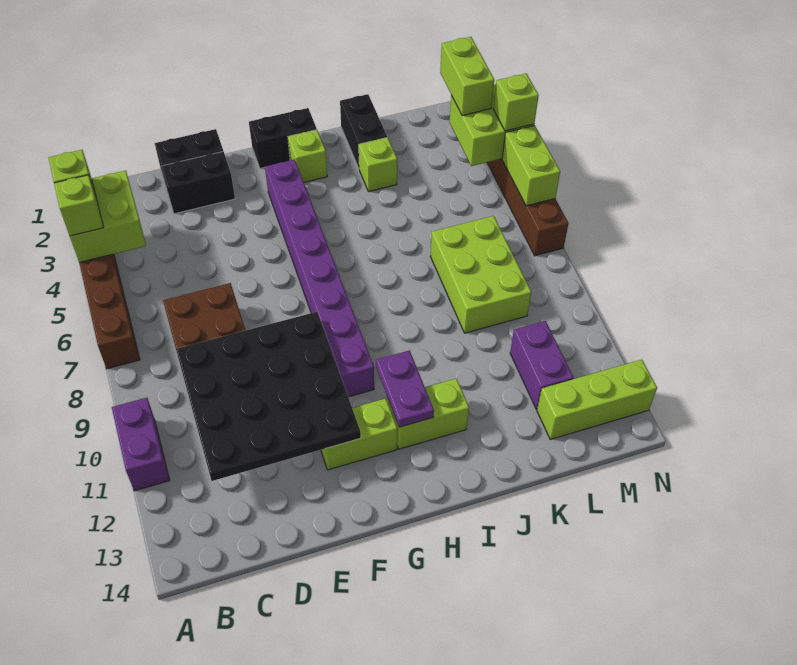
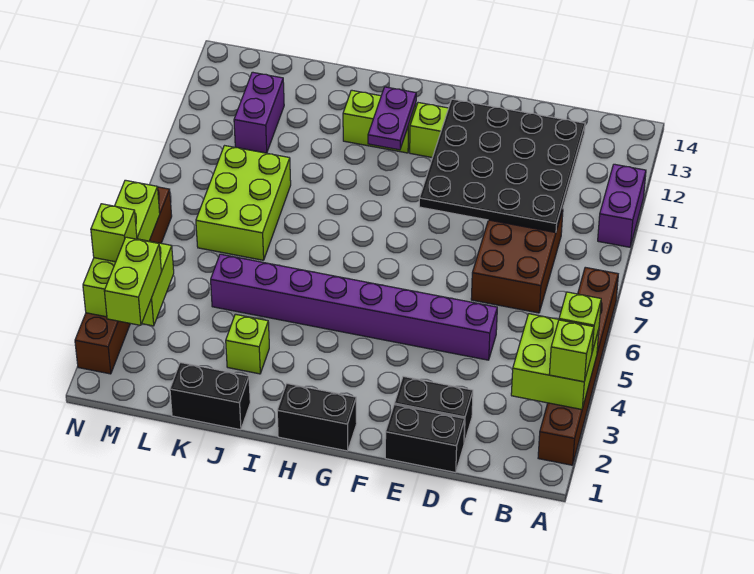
purple brick G3:G10 level 1 -> purple brick D5:K5 level 1
lime brick H2 level 1 -> none
black brick J1:J2 level 1 -> black brick J1:K1 level 1
lime brick L13:N13 level 1 -> none

